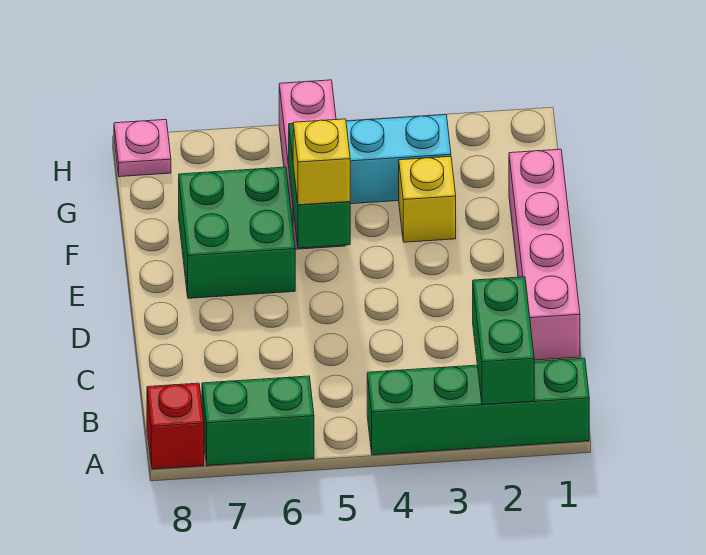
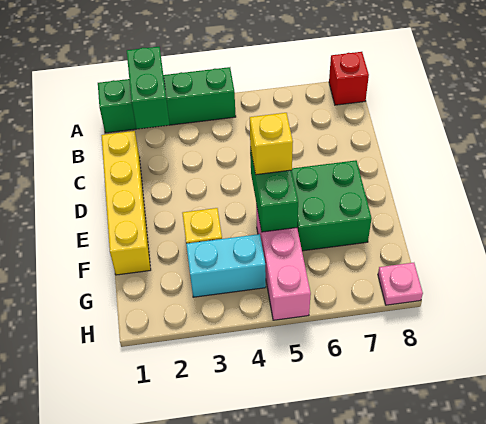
green brick A6:A7 level 1 -> none
pink brick C1:F1 level 1 -> yellow brick C1:F1 level 1

